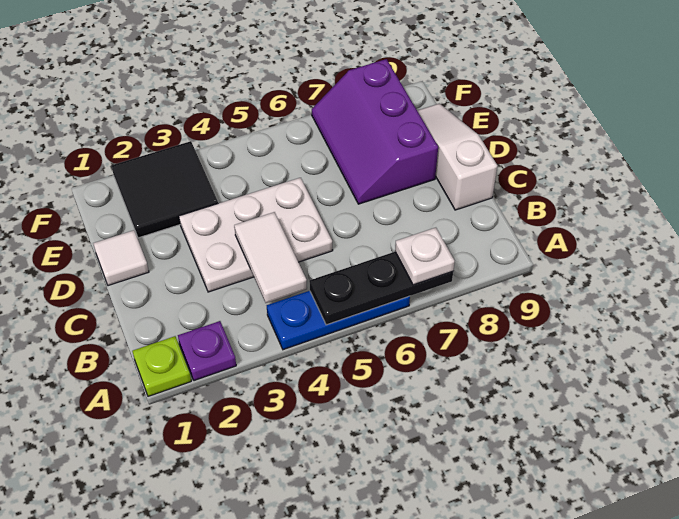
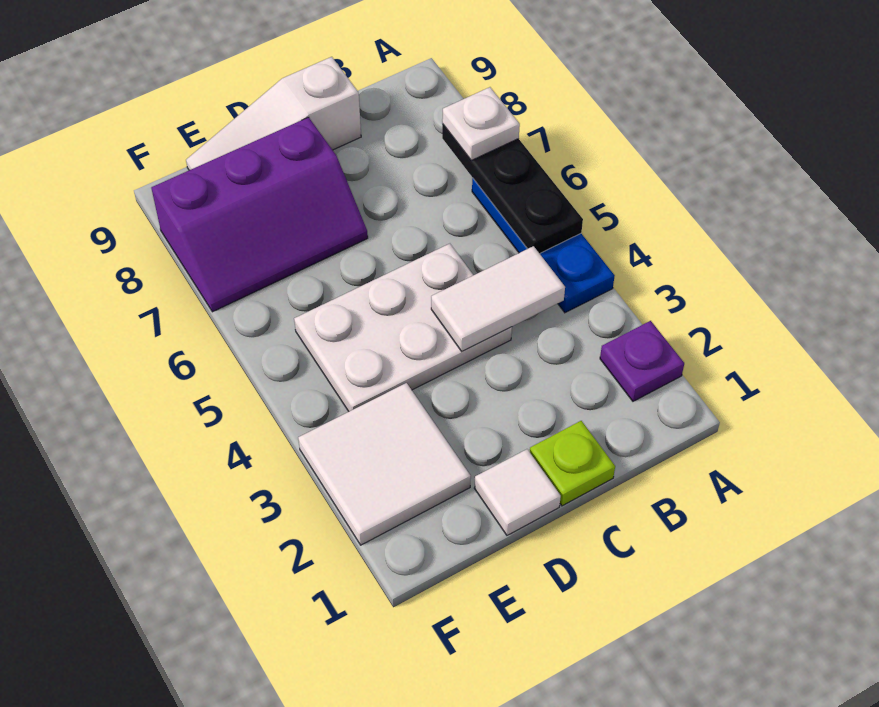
lime plate A1 level 1 -> lime plate C1 level 1
white plate C3:D5 level 1 -> white plate C4:E5 level 1
black tile E2:F3 level 1 -> white tile E2:F3 level 1

